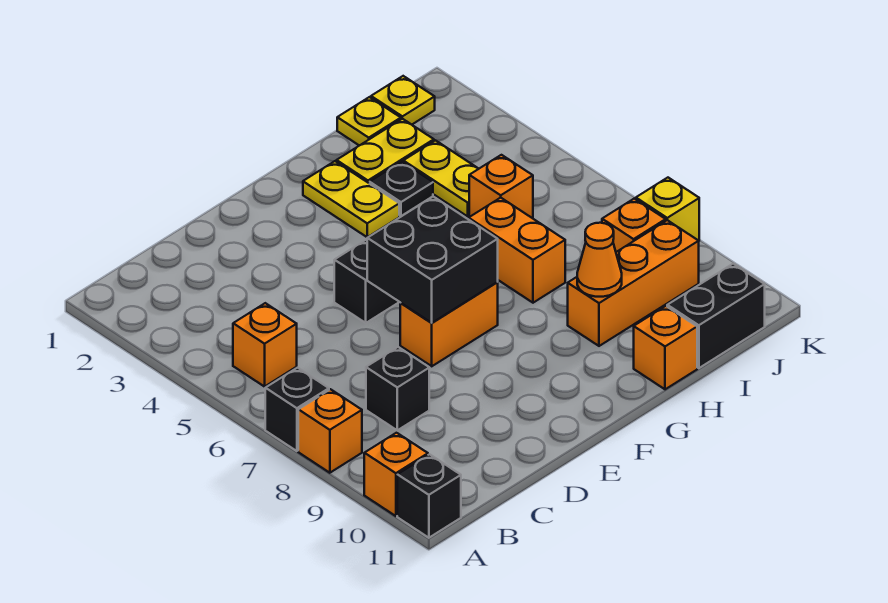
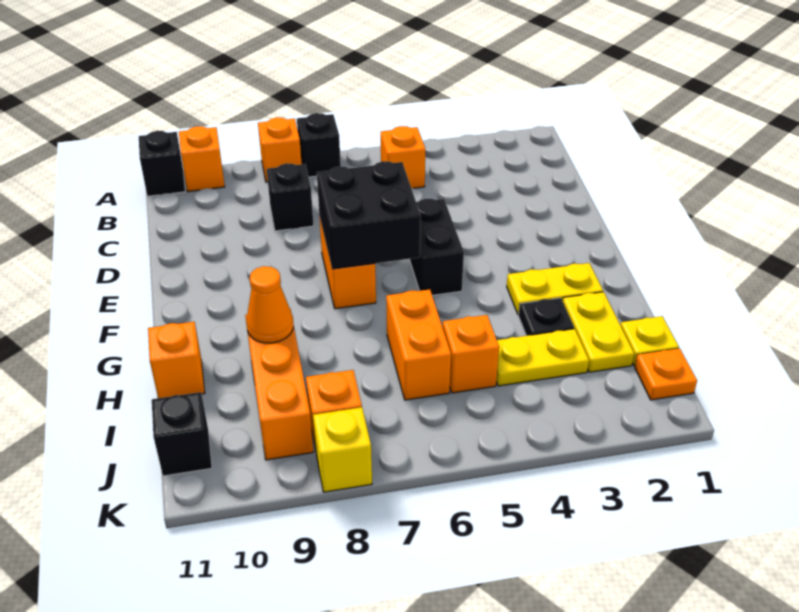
orange brick H6:H7 level 1 -> orange brick H6:I6 level 1
black brick I11:J11 level 1 -> black brick J11 level 1
yellow plate J1 level 1 -> orange plate J1 level 1

